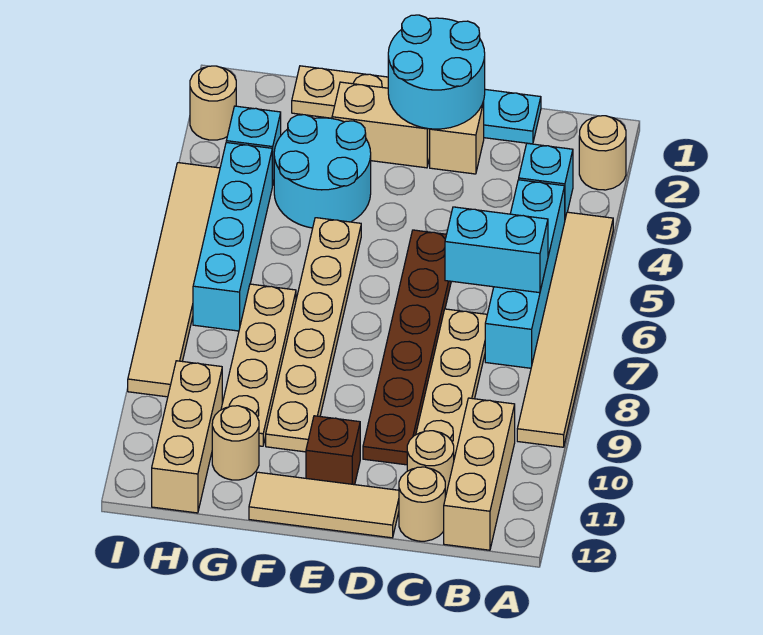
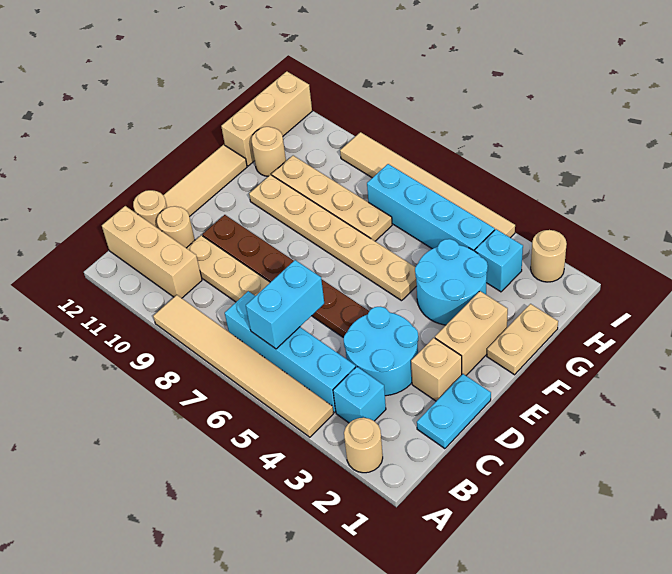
cyan round brick D1:E2 level 2 -> cyan round brick C3:D4 level 1
brown brick E11 level 1 -> none
tan brick H10:H12 level 1 -> tan brick G12:I12 level 1

